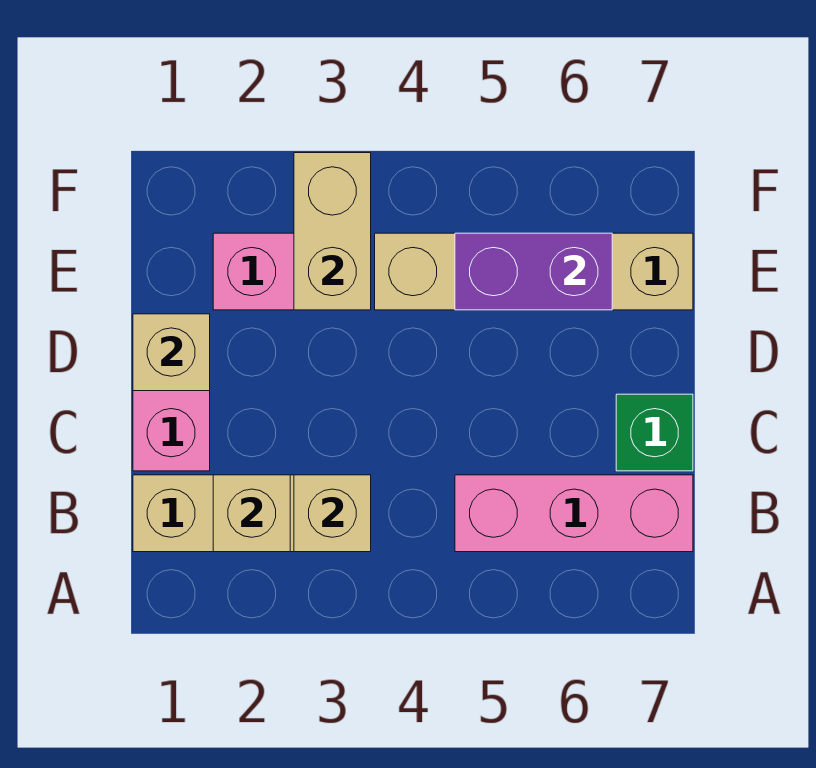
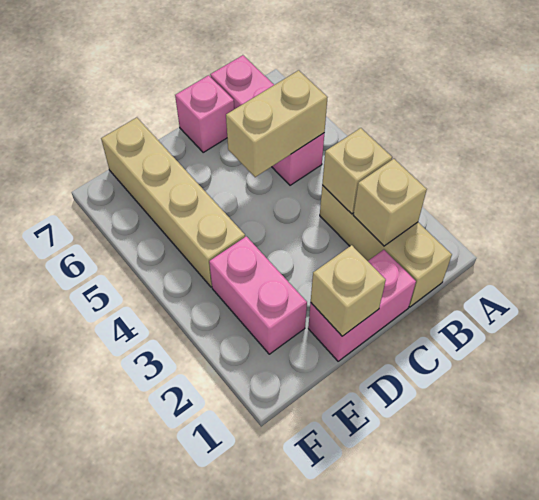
green brick C7 level 1 -> pink brick C7 level 1
tan brick E3:F3 level 2 -> tan brick B5:C5 level 2
purple brick E5:E6 level 2 -> none

